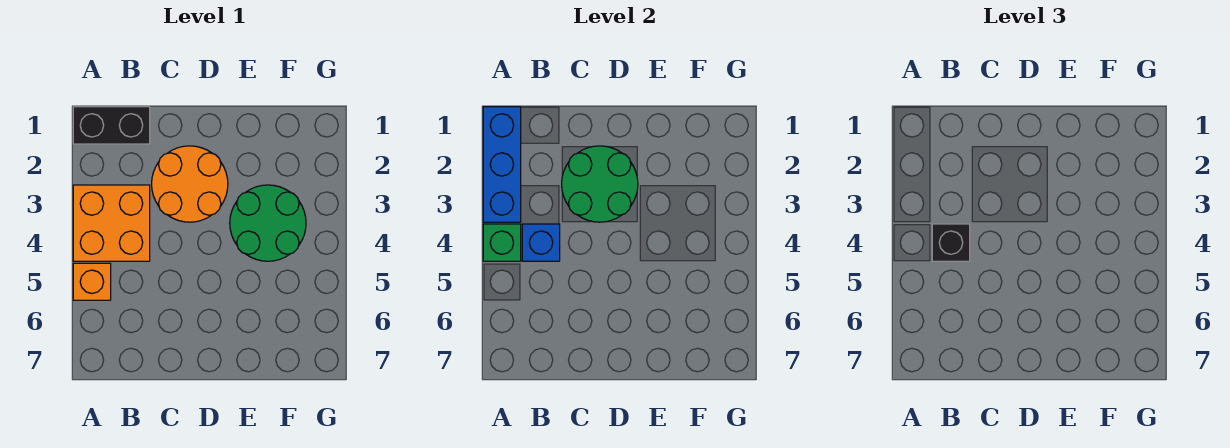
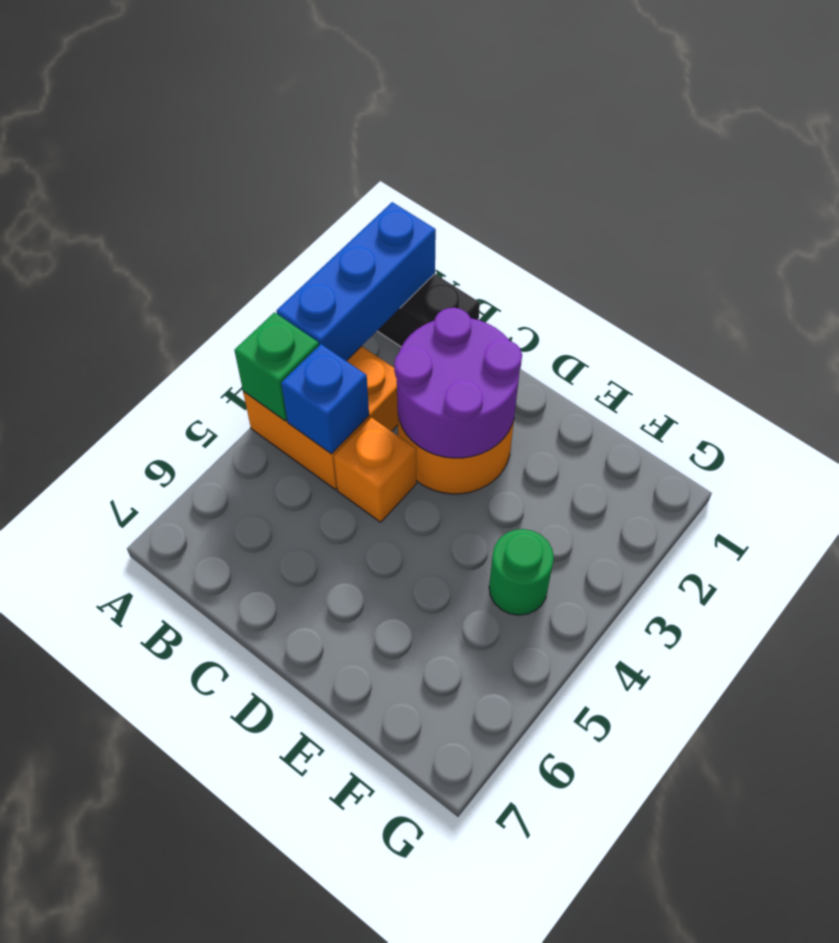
orange brick A5 level 1 -> orange brick C4 level 1
black brick B4 level 3 -> none
green round brick C2:D3 level 2 -> purple round brick C2:D3 level 2
green round brick E3:F4 level 1 -> green round brick F4 level 1

